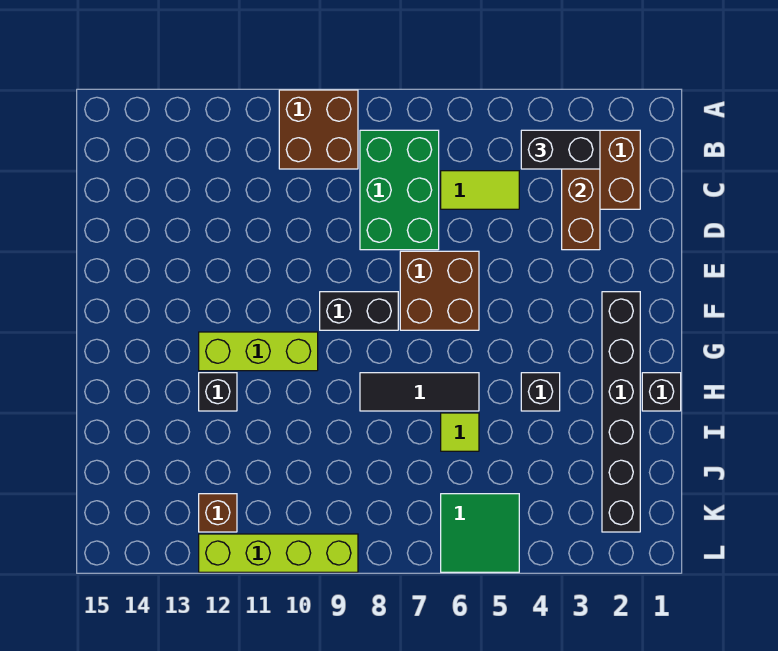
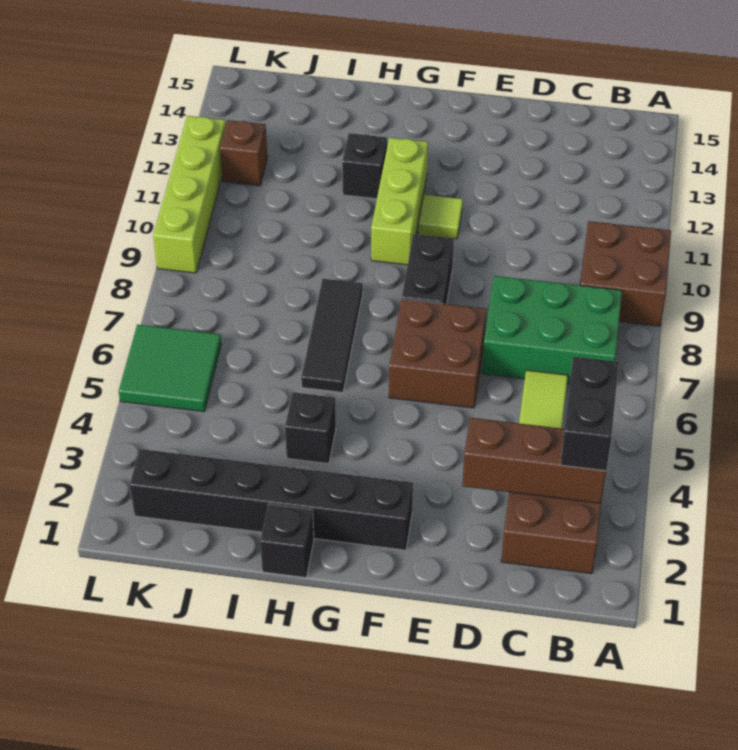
lime tile I6 level 1 -> lime tile F11 level 1

